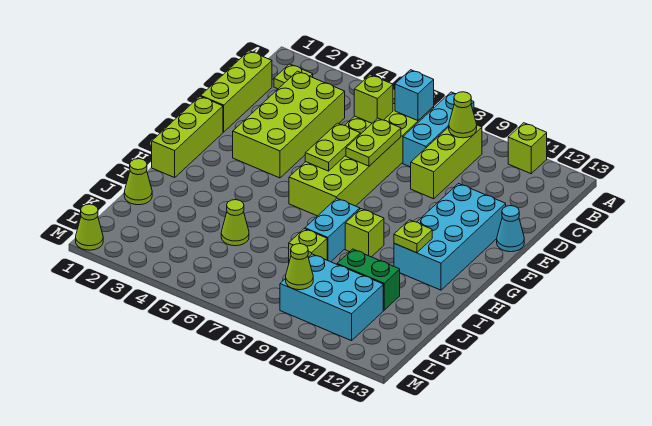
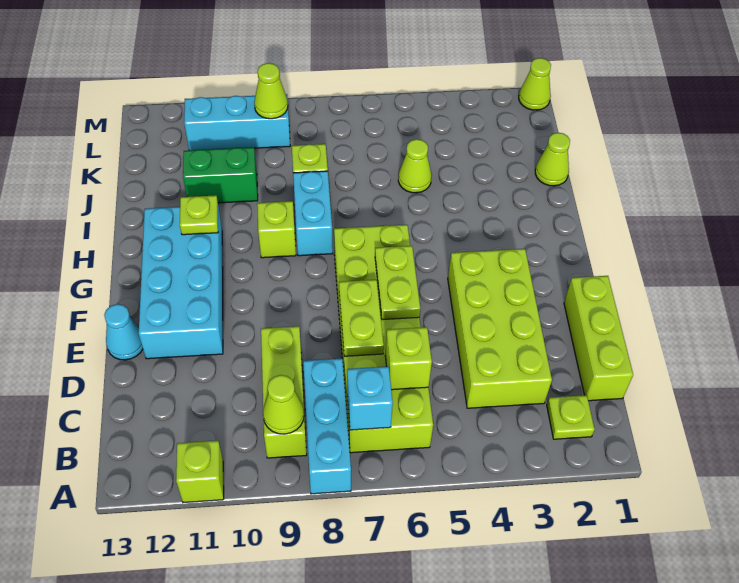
lime brick F1:H1 level 1 -> none
cyan brick K9:L11 level 1 -> cyan brick L9:L11 level 1

